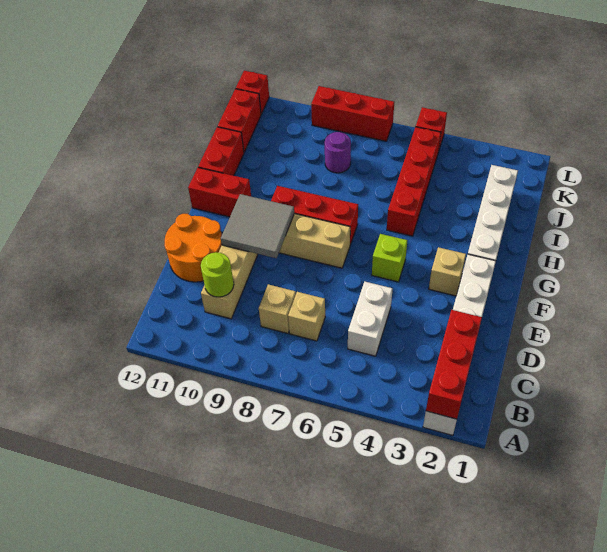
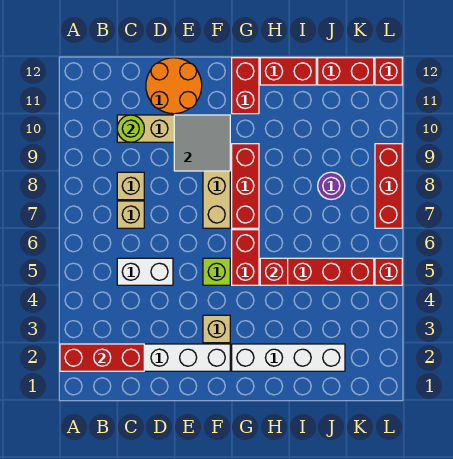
none -> red brick G5:G6 level 1
none -> red brick H5 level 2

